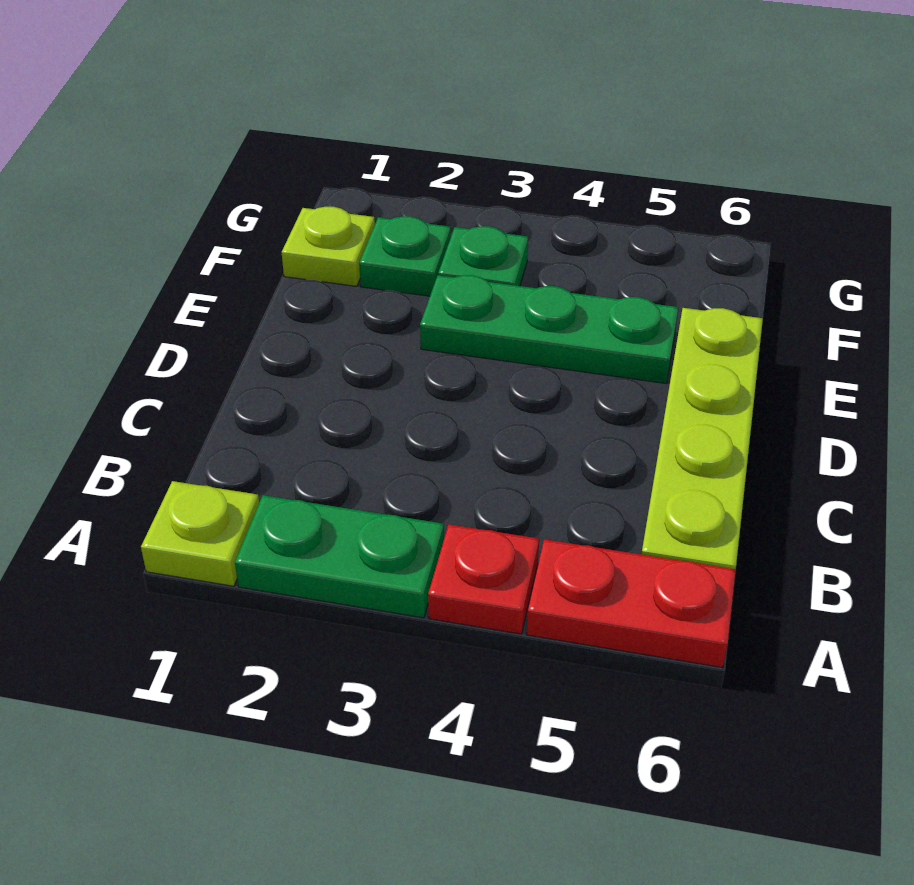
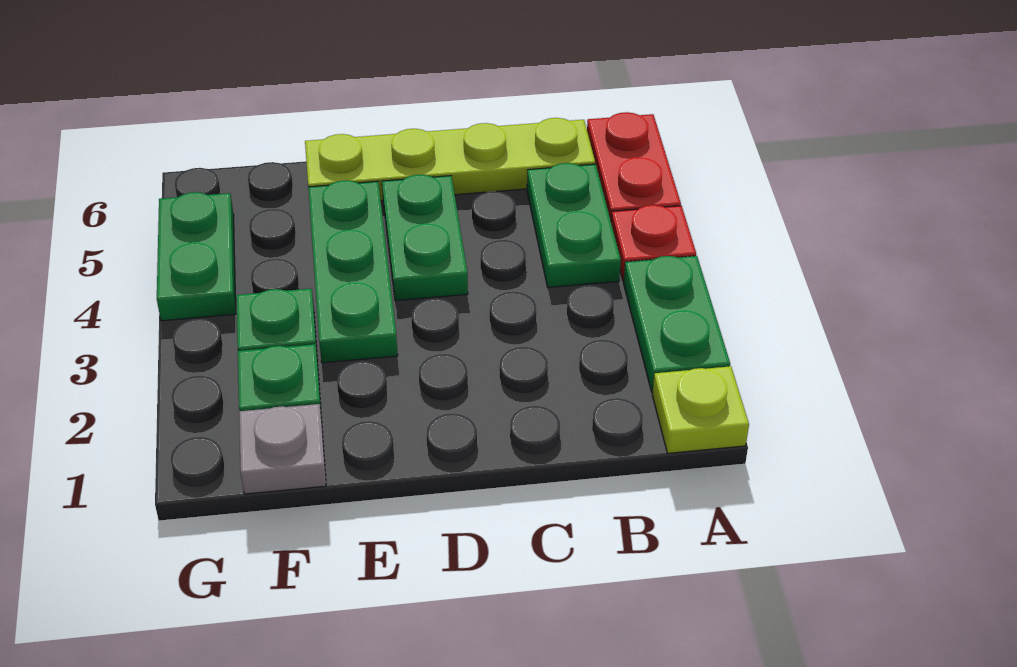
none -> green plate B4:B5 level 1
none -> green plate D4:D5 level 1
lime plate F1 level 1 -> grey plate F1 level 1
none -> green plate G4:G5 level 1

